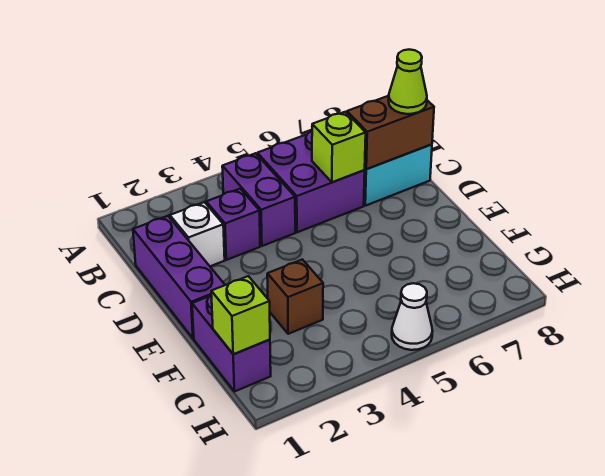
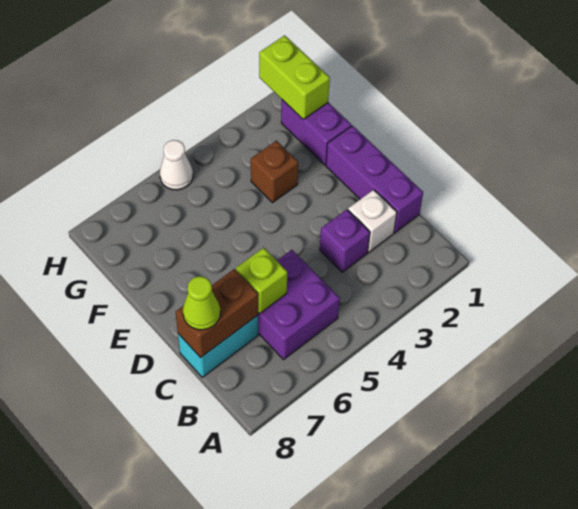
purple brick B4:C4 level 1 -> none
lime brick G1 level 2 -> lime brick G1:H1 level 2

